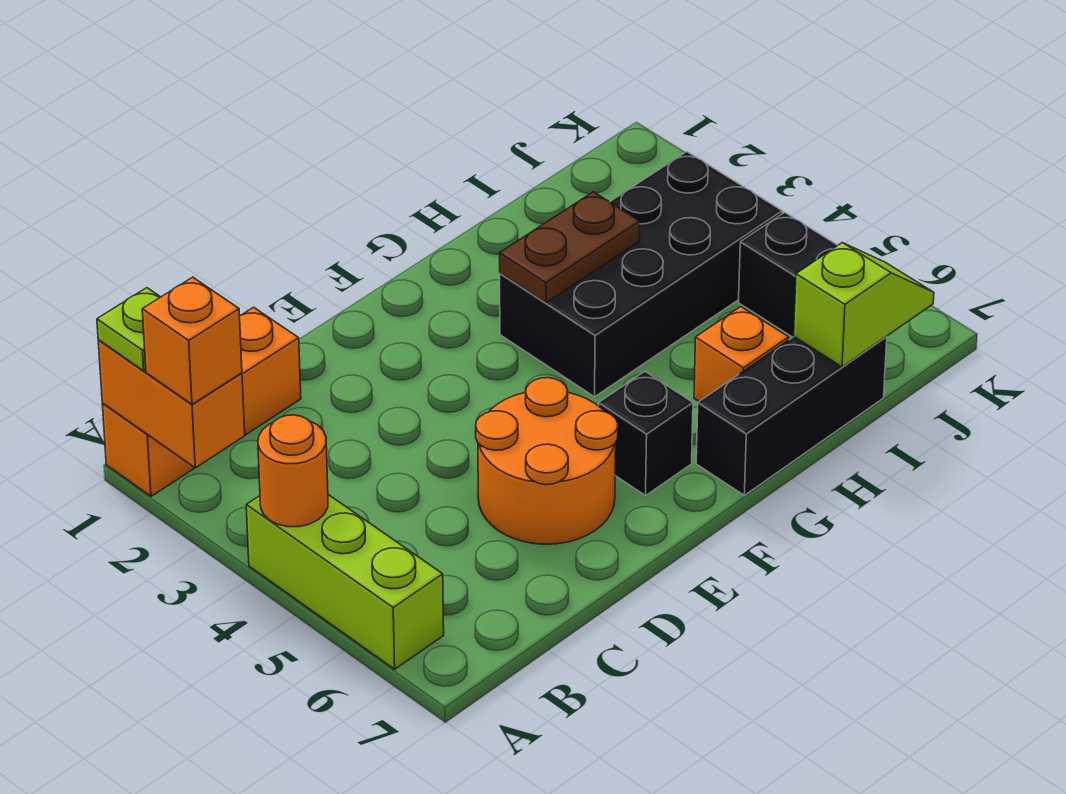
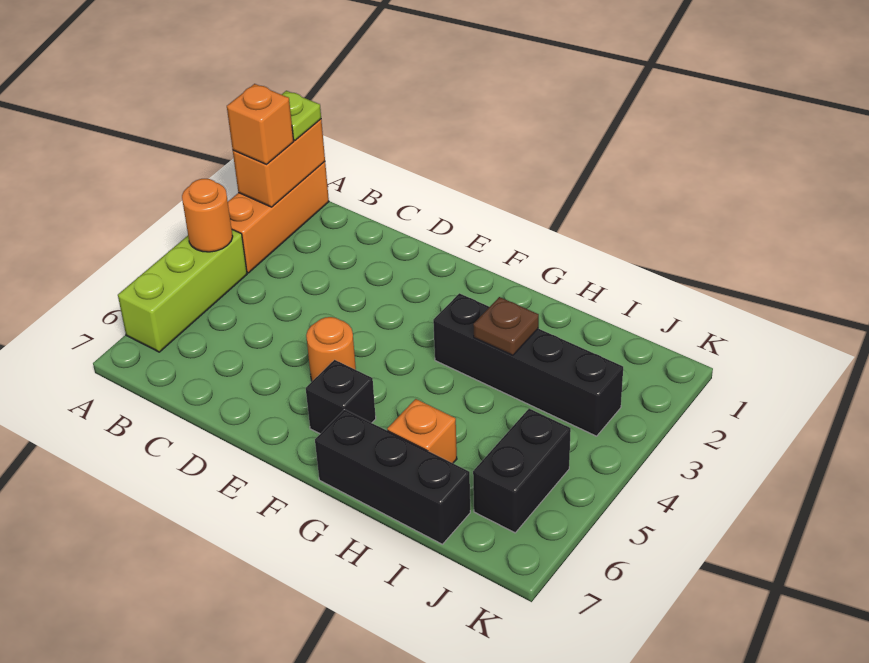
orange brick A1:C1 level 1 -> orange brick A1:A3 level 1
orange round brick D5:E6 level 1 -> orange round brick E5 level 1
black brick G3:J4 level 1 -> black brick G3:J3 level 1
brown plate G3:H3 level 2 -> brown plate H3 level 2
lime slope I7:J7 level 2 top I -> none

